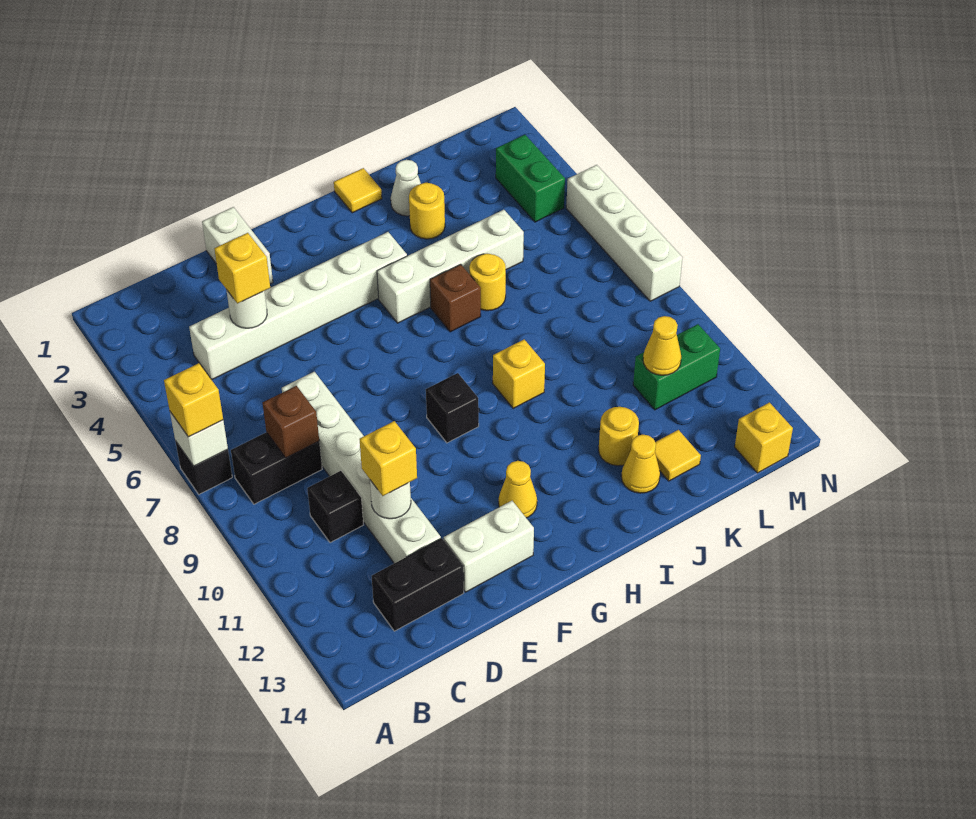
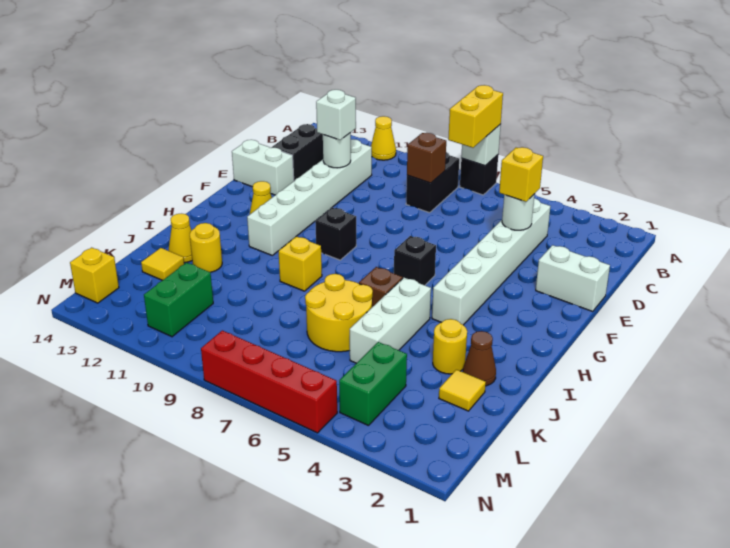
yellow brick A7 level 3 -> yellow brick A7:B7 level 3
black brick C10 level 1 -> black brick G6 level 1
white brick D7:D12 level 1 -> white brick C11:H11 level 1
yellow brick D11 level 3 -> white brick D11 level 3
white brick E13:F13 level 1 -> white brick E13:E14 level 1
white brick H5:K5 level 1 -> white brick I5:K5 level 1
yellow tile I1 level 1 -> yellow tile K2 level 1
white cone J2 level 1 -> brown cone J2 level 1
yellow round brick J6 level 1 -> yellow round brick J6:K7 level 1
yellow cone L11 level 2 -> yellow cone A11 level 1
green brick M3:M4 level 1 -> green brick L4:M4 level 1
white brick N5:N8 level 1 -> red brick N5:N8 level 1

